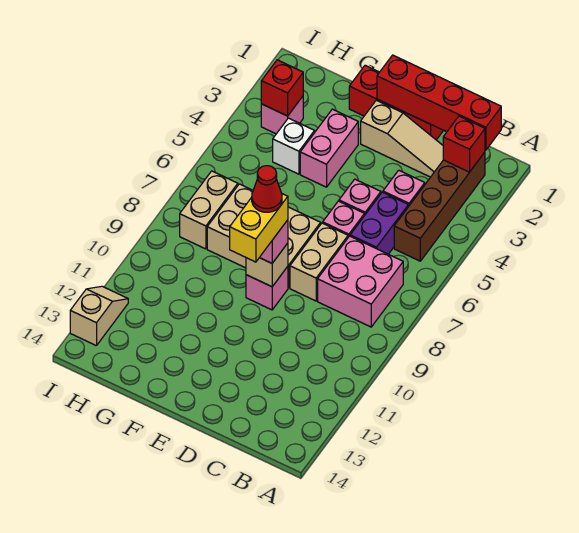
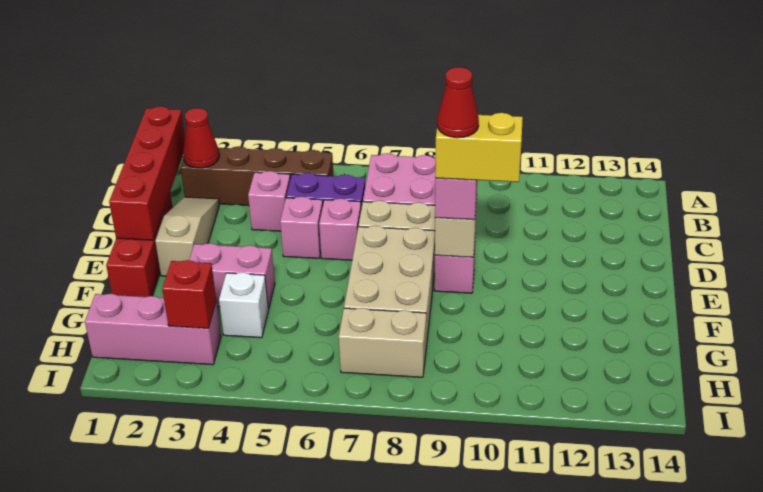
red brick B2 level 2 -> red cone B2 level 2
pink brick H3 level 1 -> pink brick H1:H3 level 1
tan slope I12:I13 level 1 top 13 -> none

